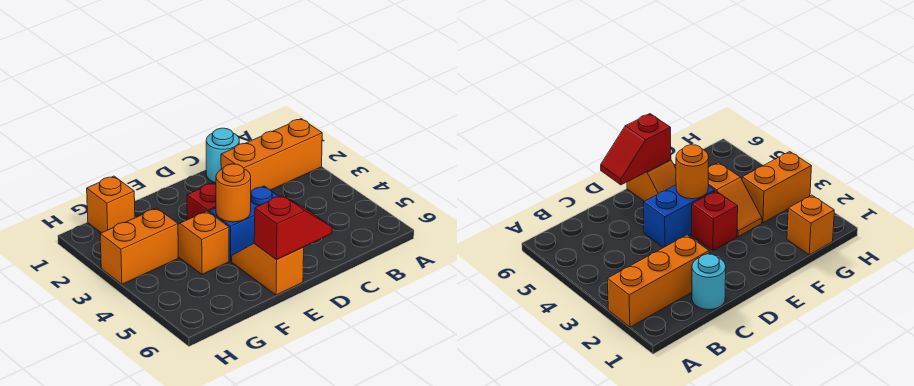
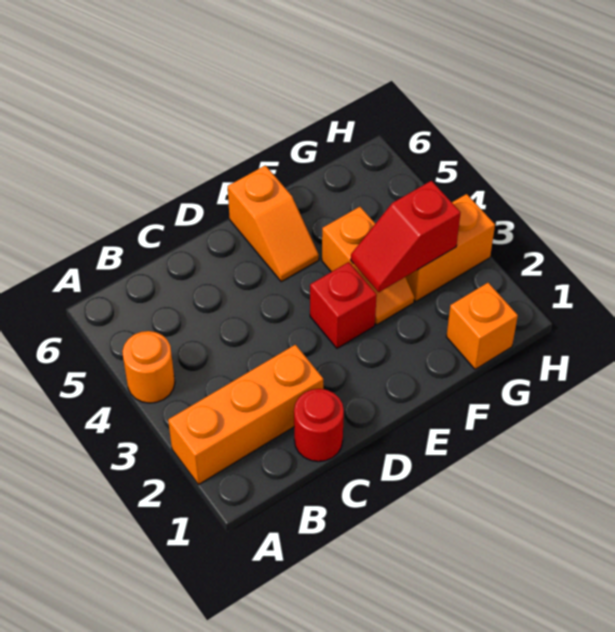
cyan round brick C1 level 1 -> red round brick C1 level 1
blue brick D4:E4 level 1 -> none
red slope D6:E6 level 2 top E -> red slope F3:G3 level 2 top G
orange round brick E4 level 2 -> orange round brick A4 level 1

